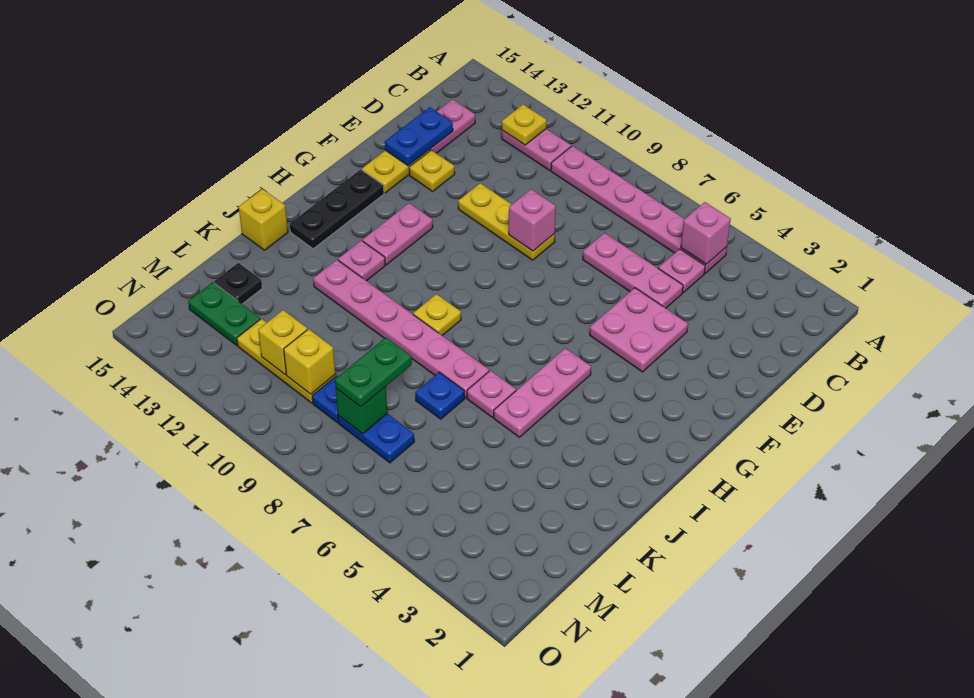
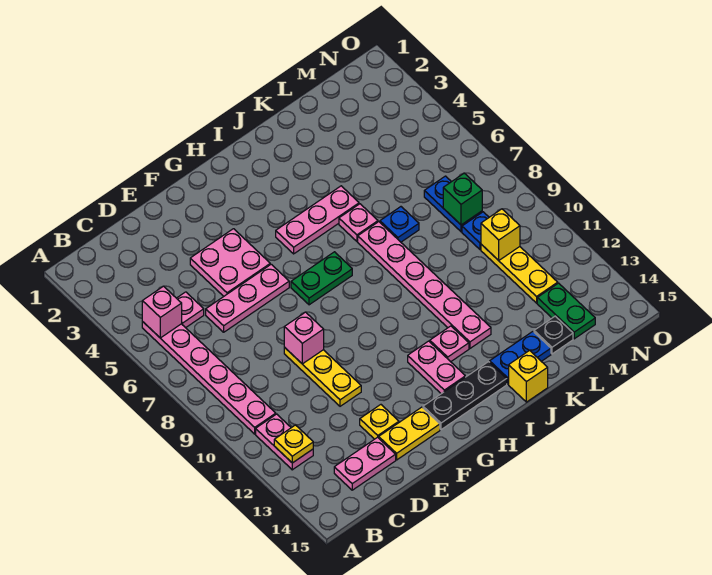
pink plate D5:D7 level 1 -> pink plate D6:F6 level 1
blue plate D14:E14 level 2 -> blue plate J14:K14 level 1
pink plate G12:H12 level 1 -> pink plate H12:H13 level 1
yellow plate I9 level 1 -> none
green plate L8:M8 level 3 -> green plate G7:H7 level 1
yellow brick M11 level 2 -> none

